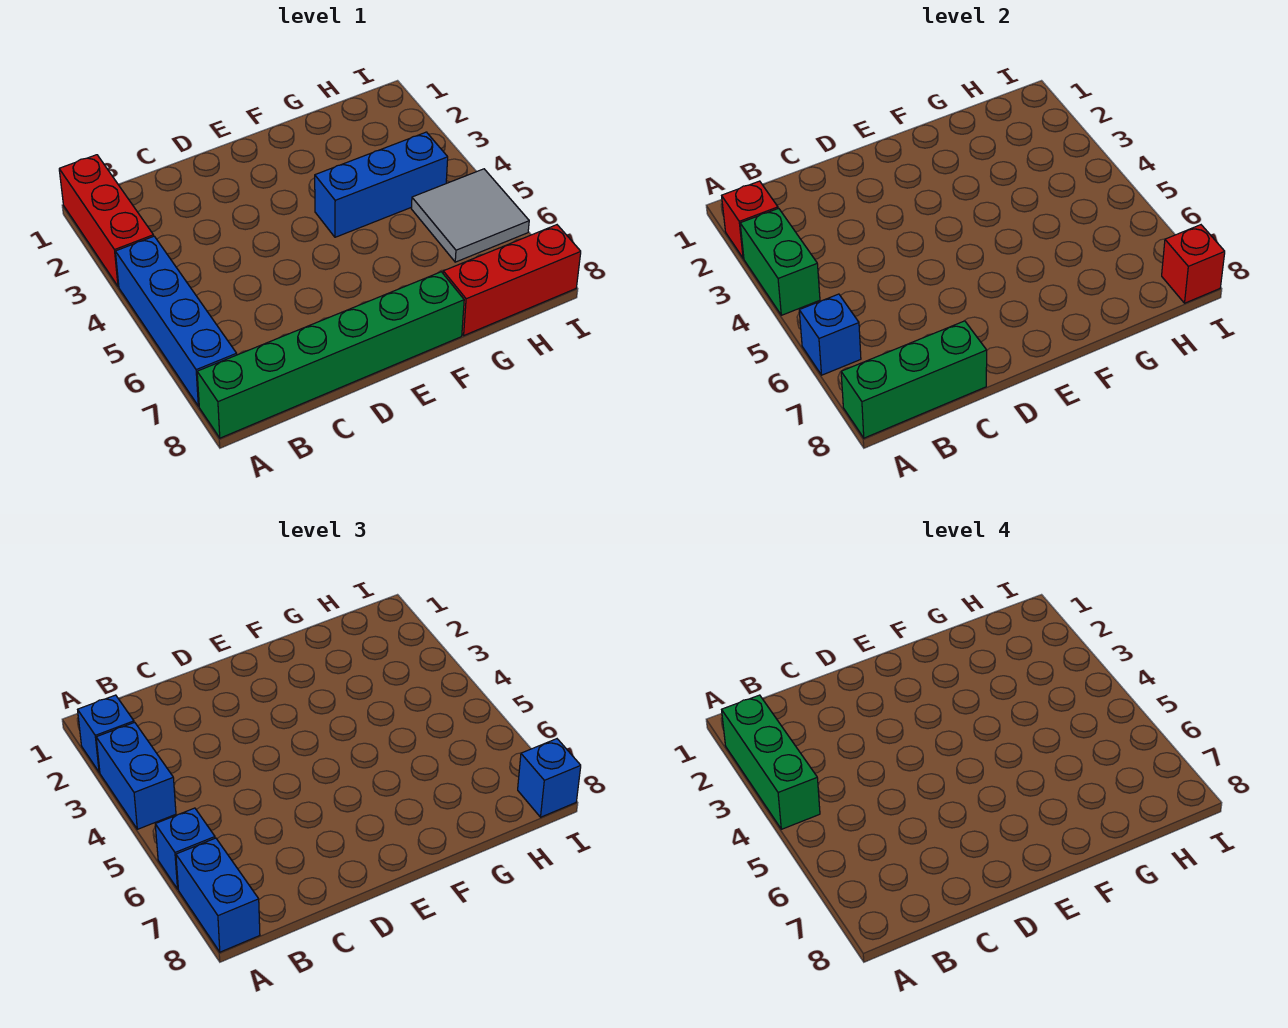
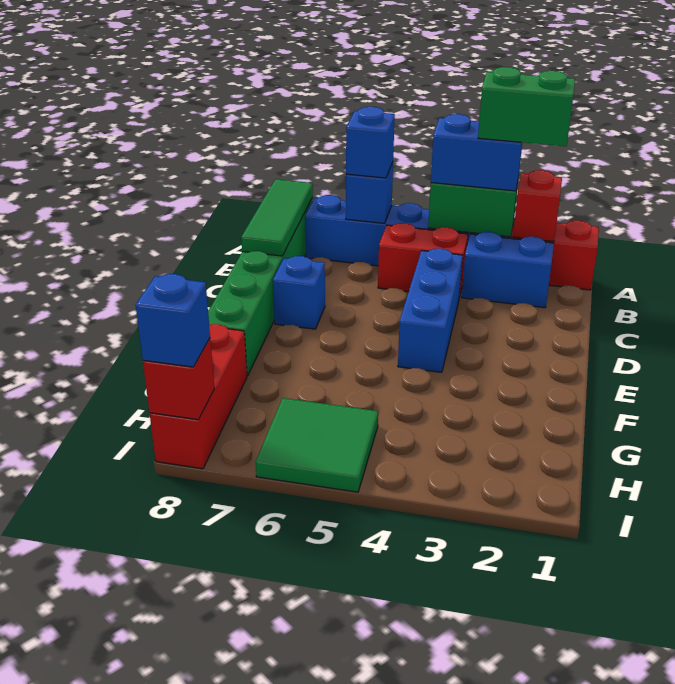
blue brick A2 level 3 -> blue brick D7 level 1
green brick A2:A4 level 4 -> green brick A2:A3 level 4
blue brick A7:A8 level 3 -> blue brick B2:B3 level 1
green brick A8:C8 level 2 -> green tile A8:C8 level 2
none -> red brick B4:B5 level 1
blue brick F4:H4 level 1 -> blue brick C4:E4 level 1
grey tile H5:I6 level 1 -> green tile H5:I6 level 1

